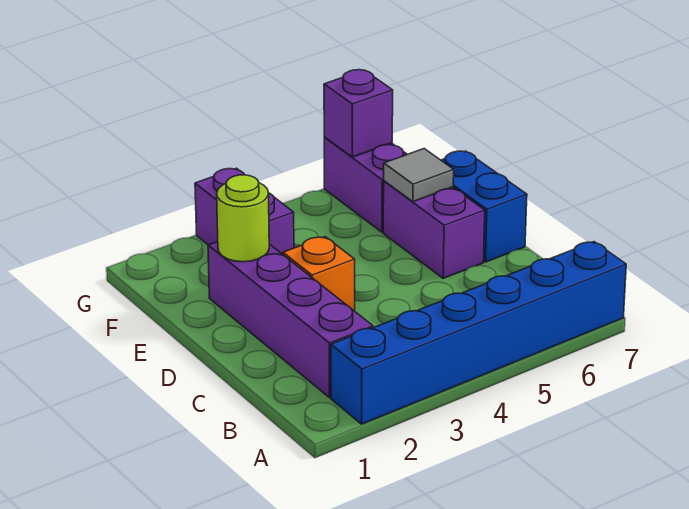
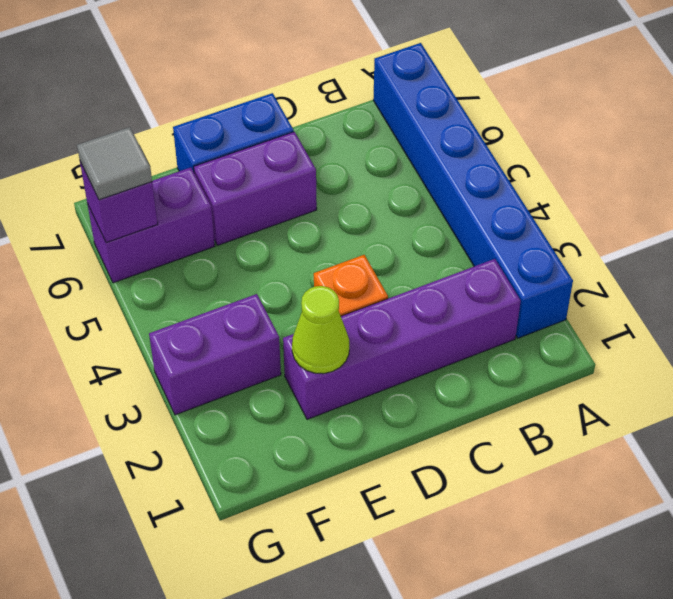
lime round brick E2 level 2 -> lime cone E2 level 2
grey tile E6 level 2 -> grey tile G6 level 3

